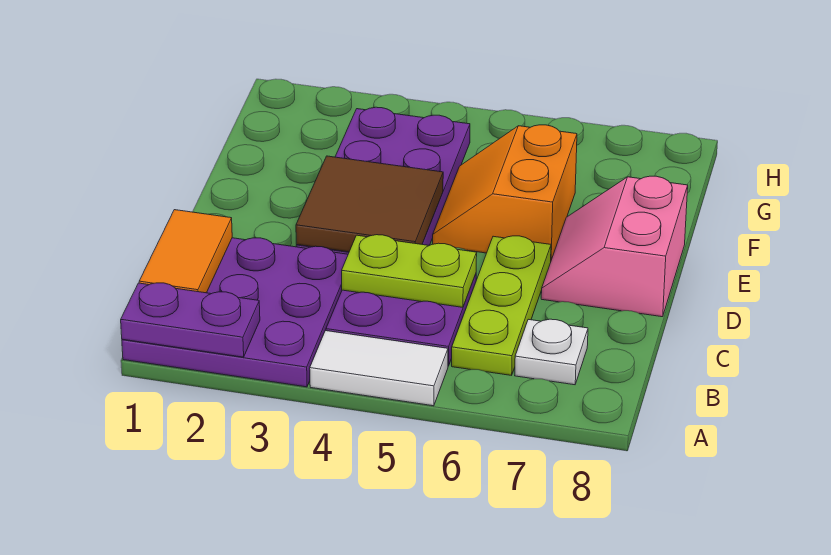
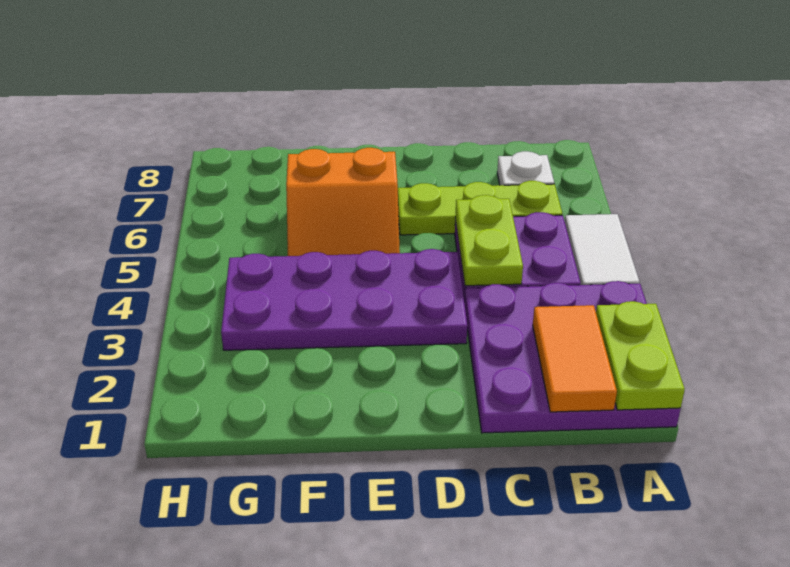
purple plate A1:A2 level 2 -> lime plate A1:A2 level 2
orange tile B1:C1 level 2 -> orange tile B1:B2 level 2
brown tile D3:E4 level 2 -> none
pink slope D7:E8 level 1 top 8 -> none

